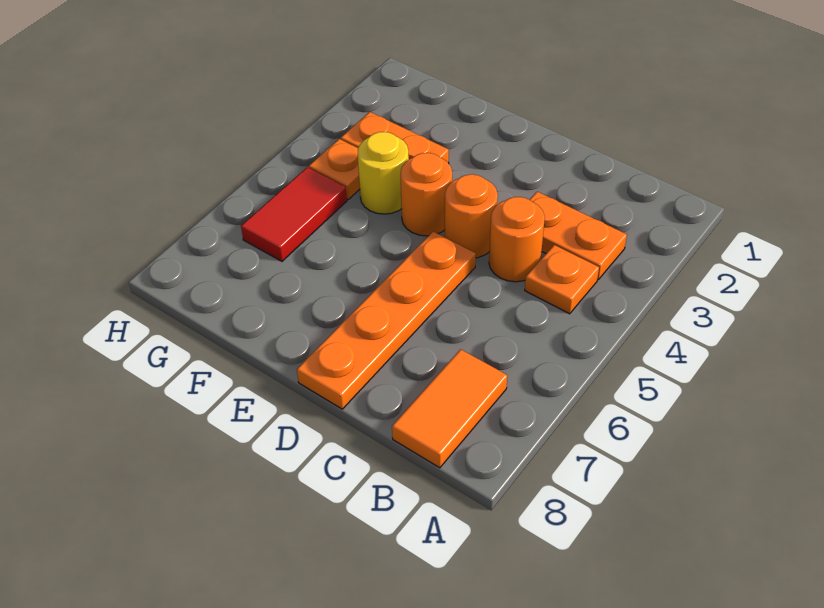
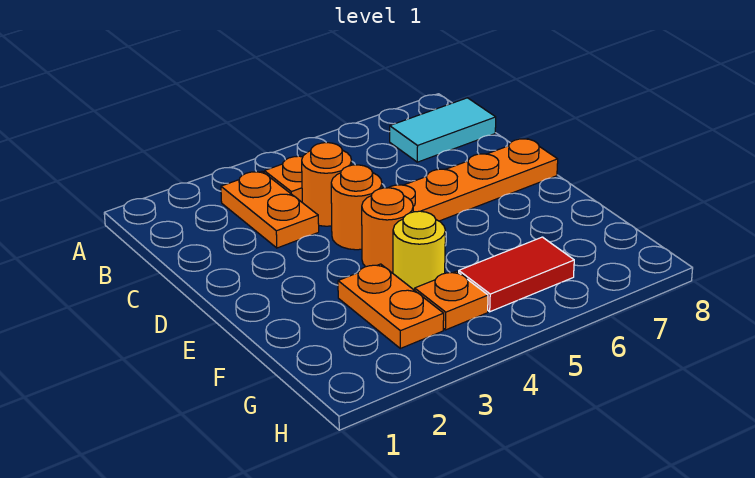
orange tile B7:B8 level 1 -> cyan tile B7:B8 level 1

